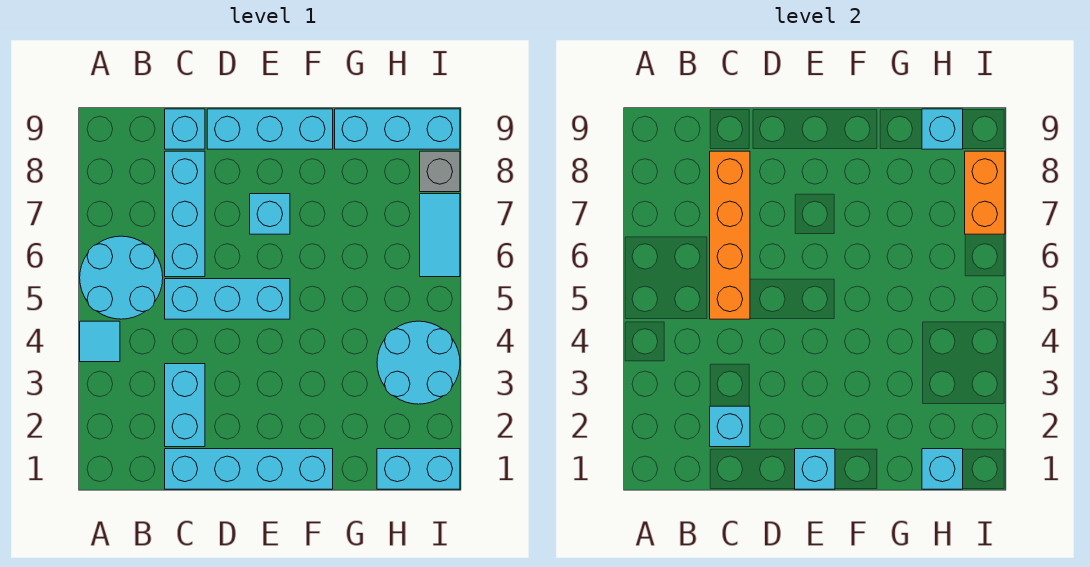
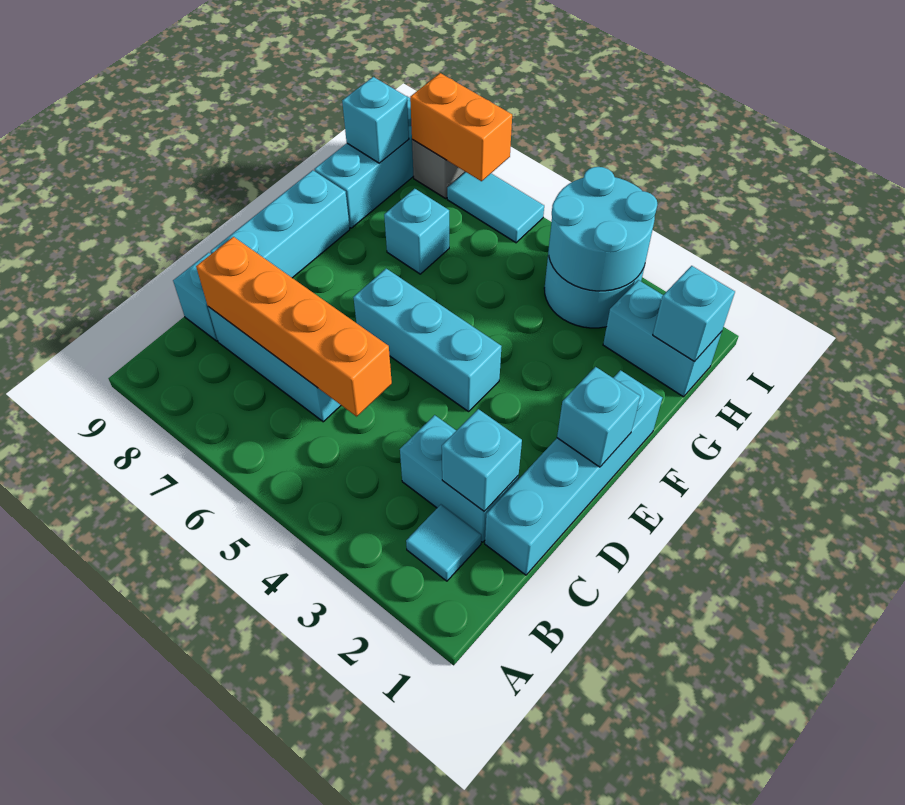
cyan tile A4 level 1 -> cyan tile B2 level 1
cyan round brick A5:B6 level 1 -> cyan round brick H3:I4 level 2
cyan brick C5:E5 level 1 -> cyan brick E4:E6 level 1
cyan brick E7 level 1 -> cyan brick G7 level 1
cyan brick H1:I1 level 1 -> cyan brick H1:H2 level 1

